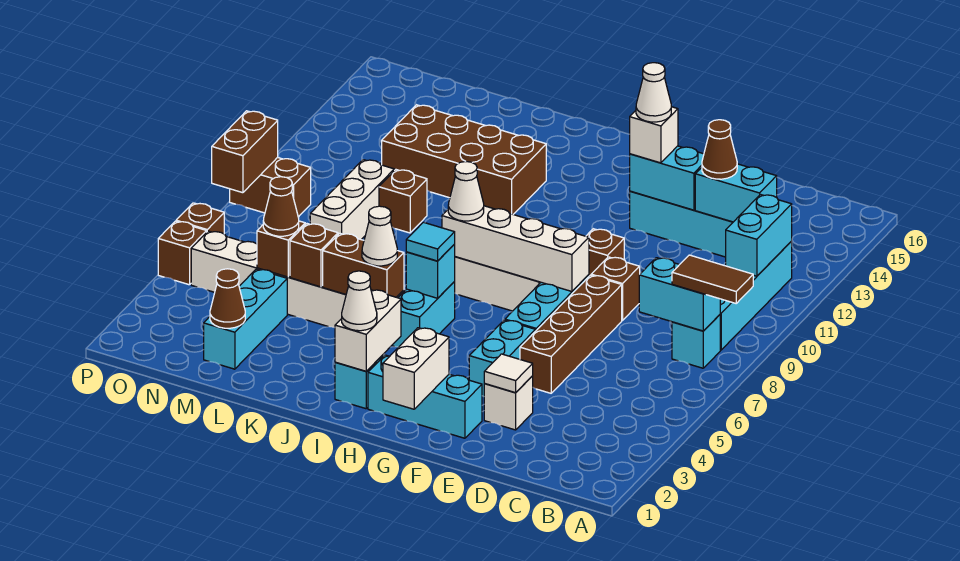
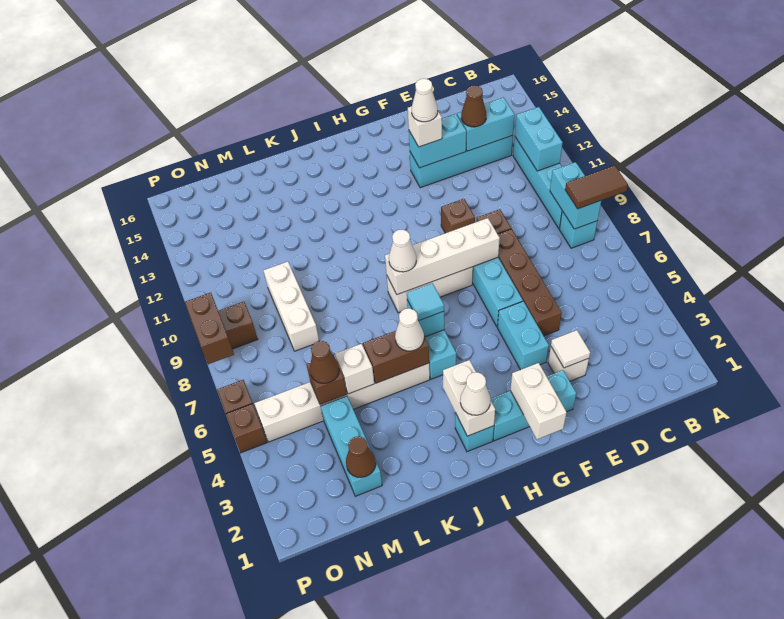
cyan brick B8:C8 level 2 -> cyan brick B8:B9 level 2
brown brick J12:M13 level 1 -> none
brown brick L5 level 2 -> white brick L5 level 2
brown brick L10 level 1 -> none

